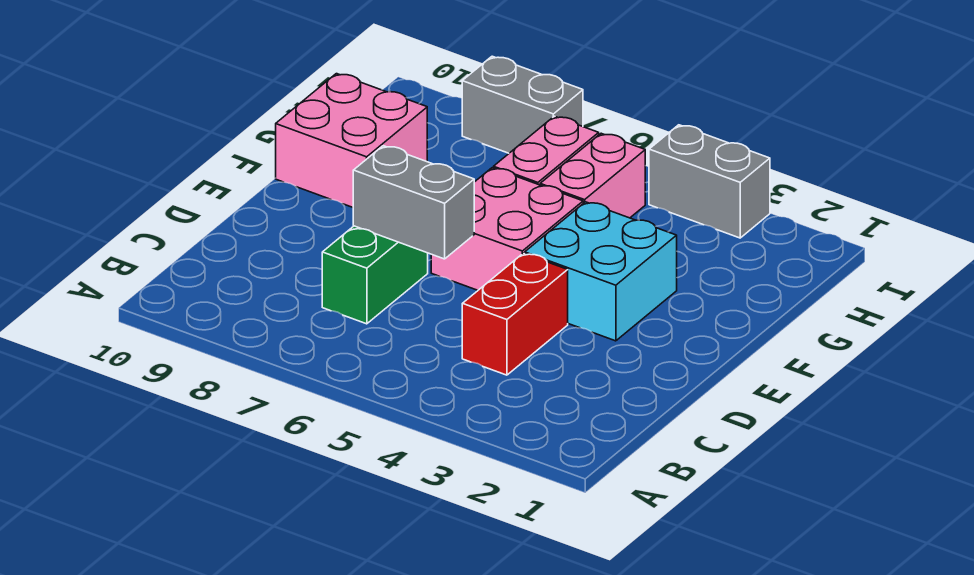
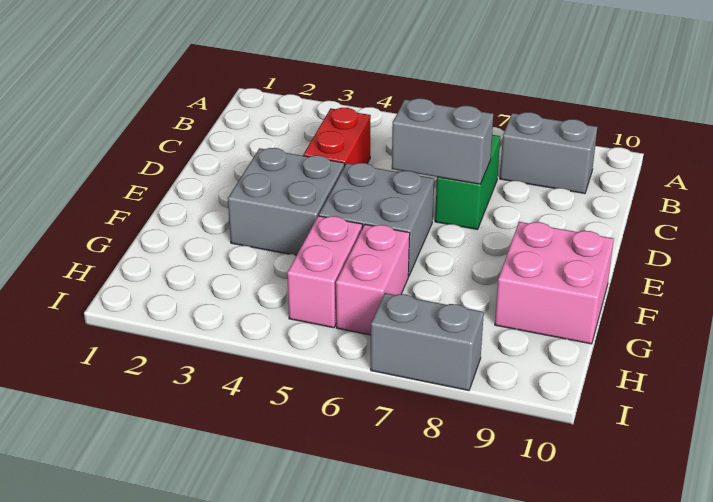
cyan brick E3:F4 level 1 -> grey brick E3:F4 level 1
pink brick E5:F6 level 1 -> grey brick E5:F6 level 1
grey brick I3:I4 level 1 -> grey brick B8:B9 level 1

